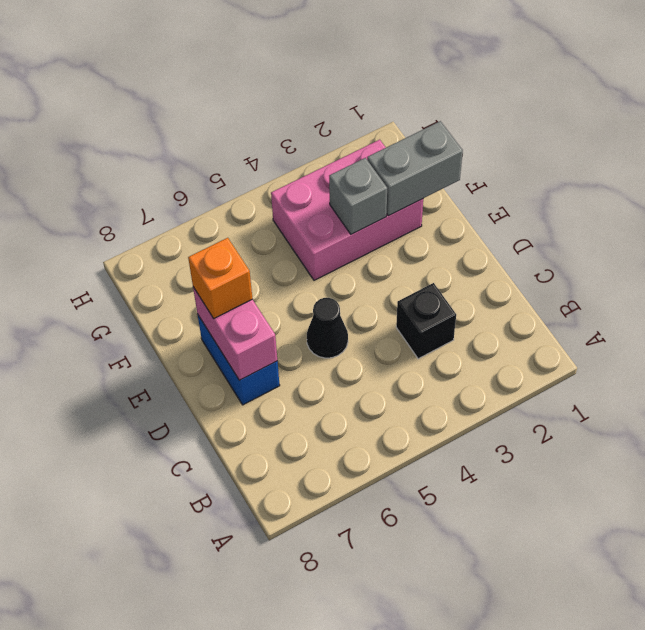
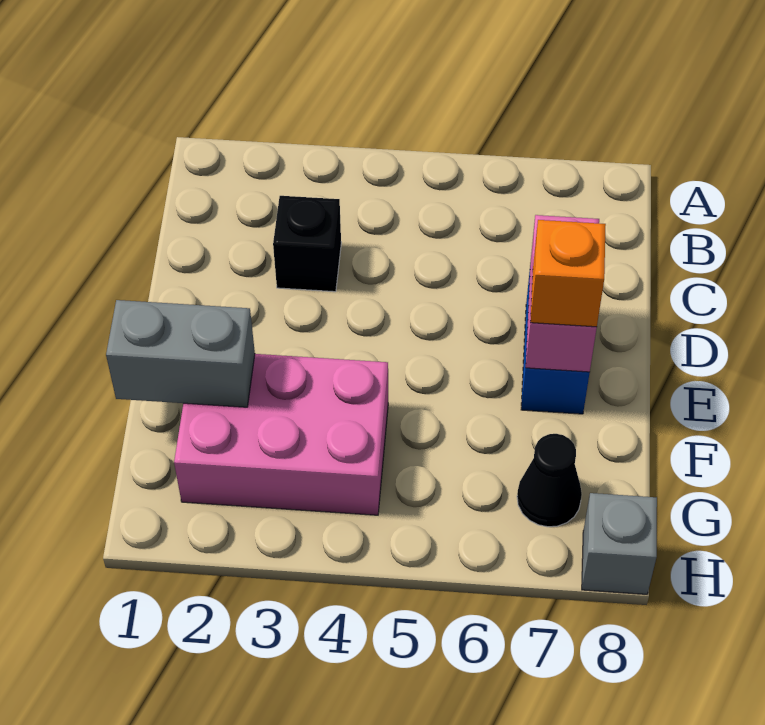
black cone D5 level 1 -> black cone G7 level 1
grey brick F3 level 2 -> grey brick H8 level 1

